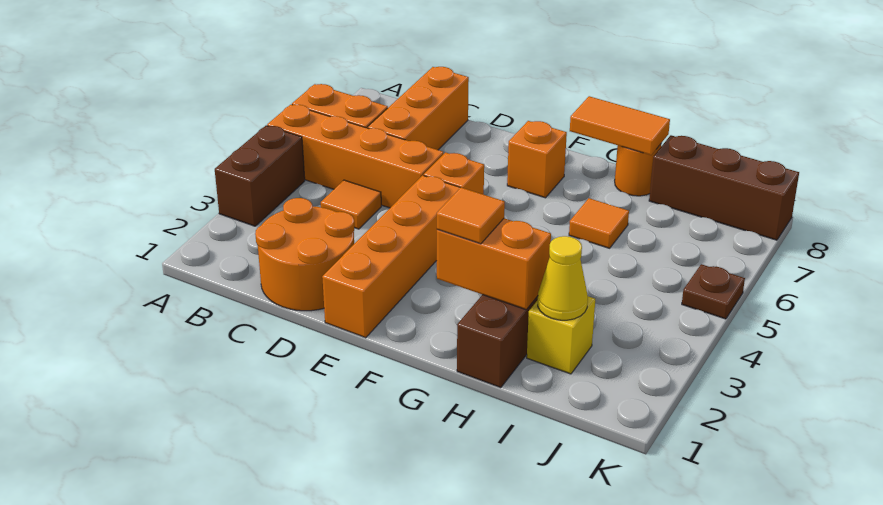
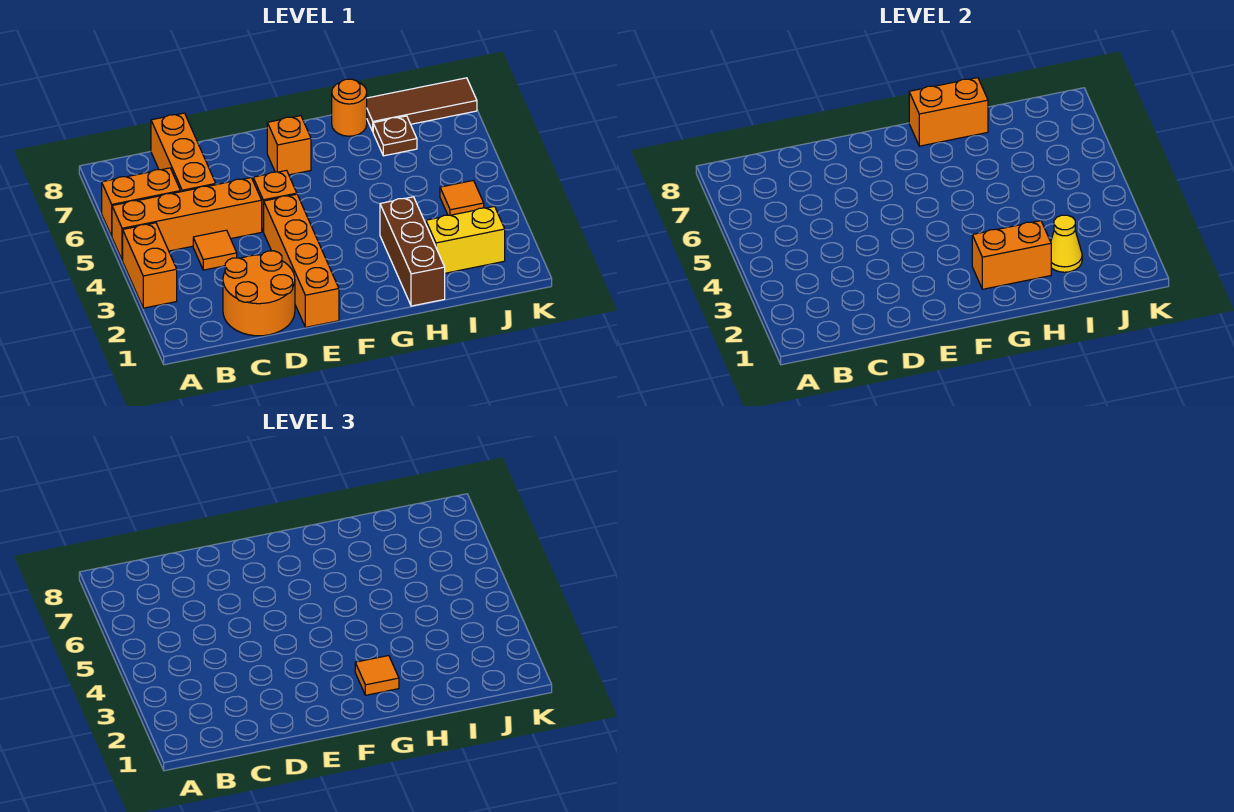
brown brick A3:A4 level 1 -> orange brick A3:A4 level 1
orange tile G8:H8 level 2 -> orange brick G8:H8 level 2
orange tile H6 level 1 -> orange tile J4 level 1
yellow brick I2 level 1 -> yellow brick I2:J2 level 1
brown brick I8:K8 level 1 -> brown tile I8:K8 level 1
brown plate K5 level 1 -> brown plate I7 level 1

